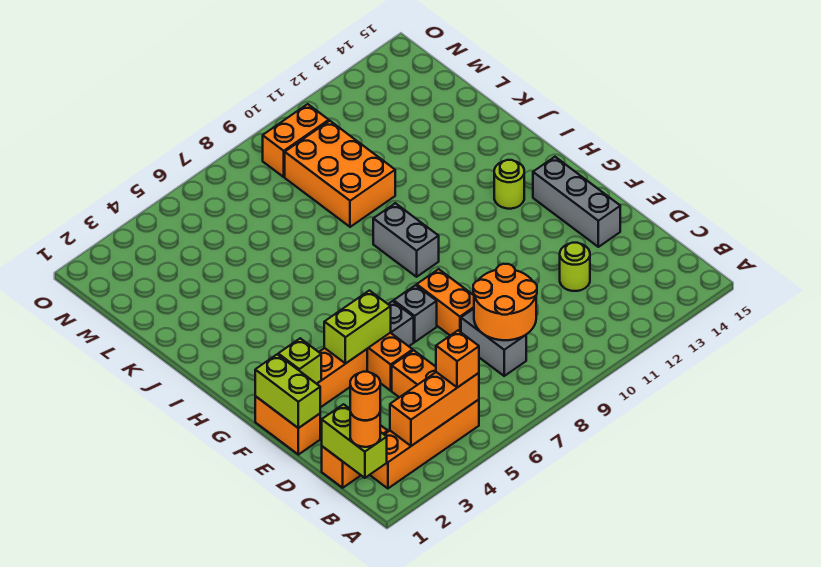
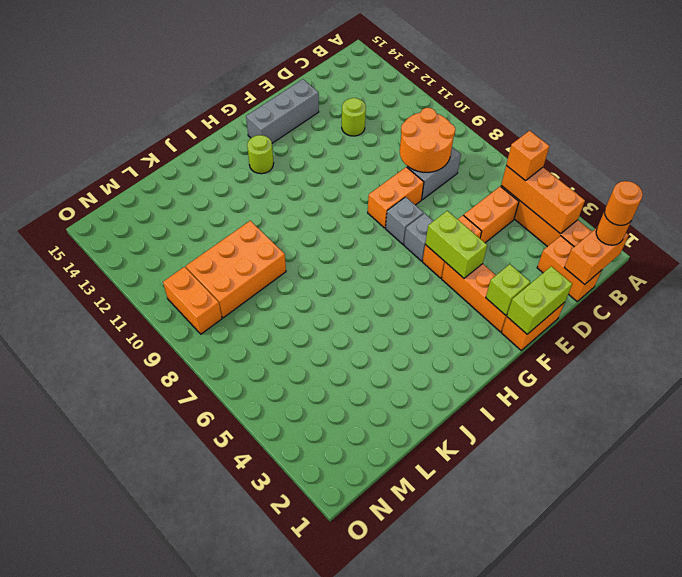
lime brick B1:C1 level 2 -> orange brick B1:C1 level 2
grey brick H9:I9 level 1 -> none

